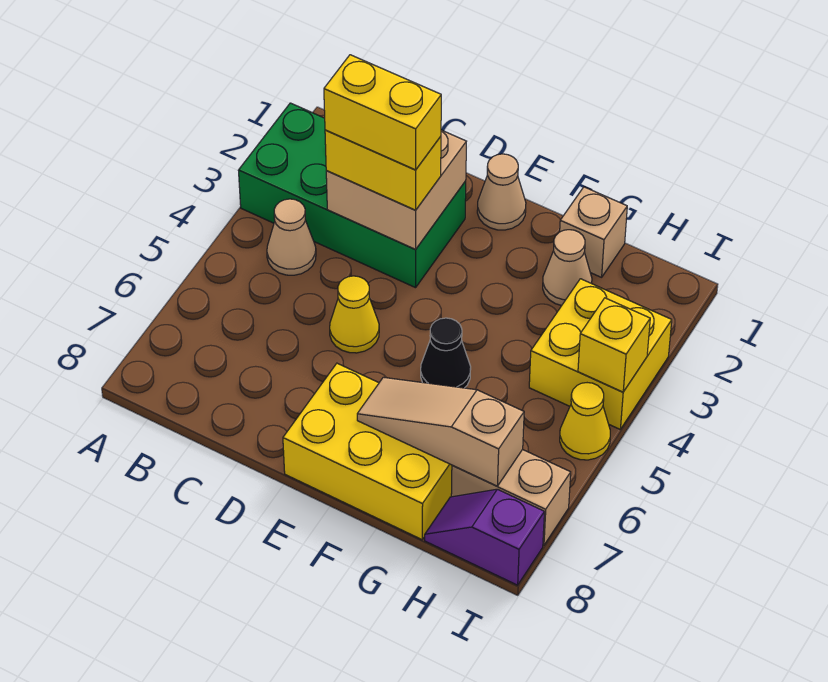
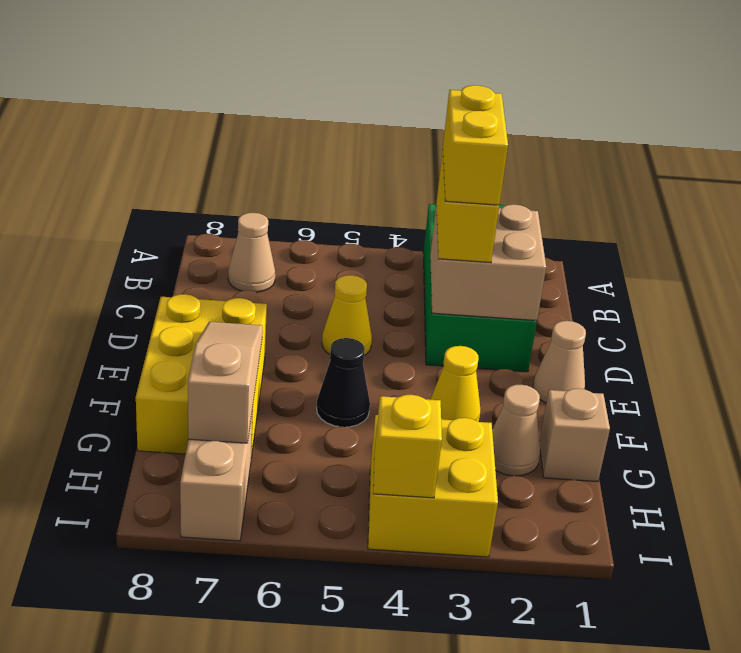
tan cone B4 level 1 -> tan cone B7 level 1
purple slope H8:I8 level 1 top I -> none
yellow cone I5 level 1 -> yellow cone F3 level 1

